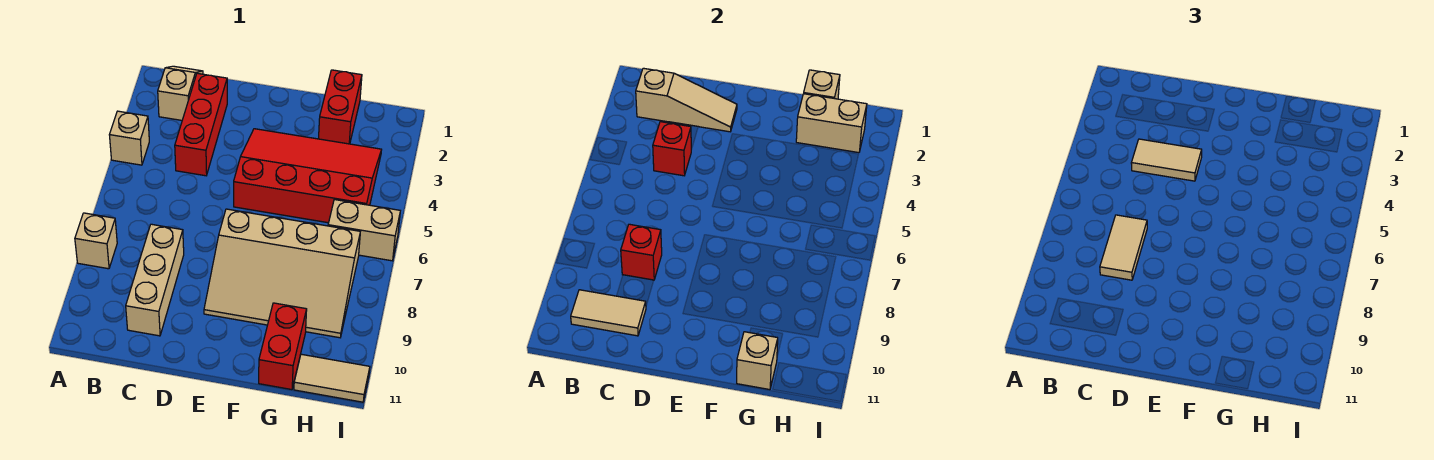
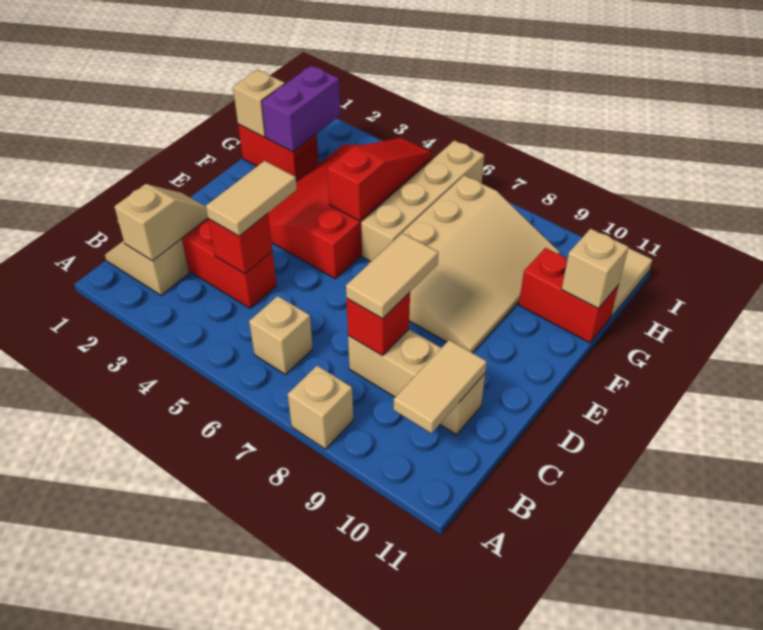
tan brick A4 level 1 -> tan brick B6 level 1
tan slope B2:D2 level 2 top B -> tan slope B2:C2 level 2 top B
tan tile C7:C8 level 3 -> tan tile C8:D8 level 3
none -> red slope F5:H5 level 2 top F
tan brick G2:H2 level 2 -> purple brick G2:H2 level 2
tan brick H6:I6 level 1 -> tan brick F6:I6 level 1

